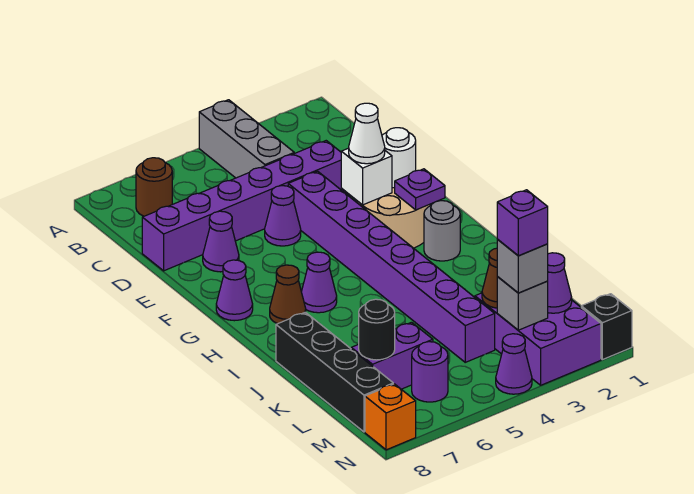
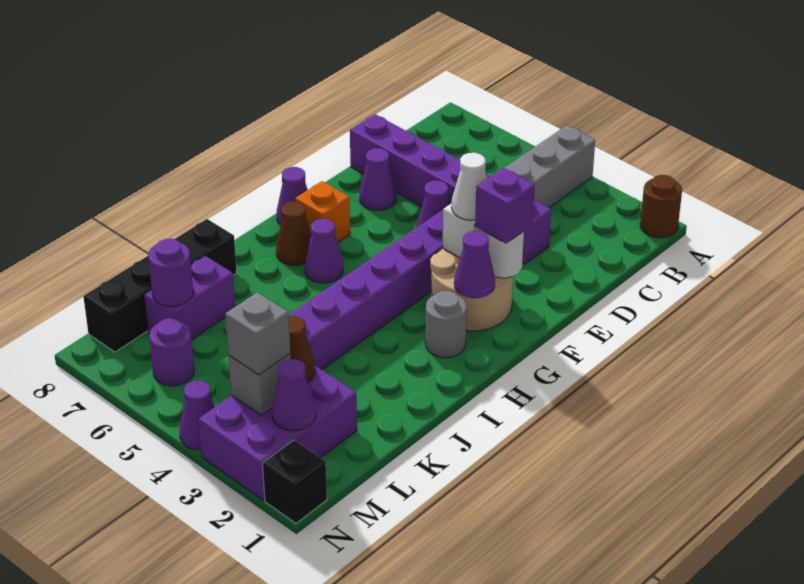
brown round brick B7 level 1 -> brown round brick A1 level 1
purple plate G2 level 2 -> purple cone G2 level 2
purple brick L6:L7 level 1 -> purple brick K7:L7 level 1
black round brick L7 level 2 -> purple round brick L7 level 2
purple brick M3 level 4 -> purple brick F2 level 3
orange brick N8 level 1 -> orange brick G7 level 1

